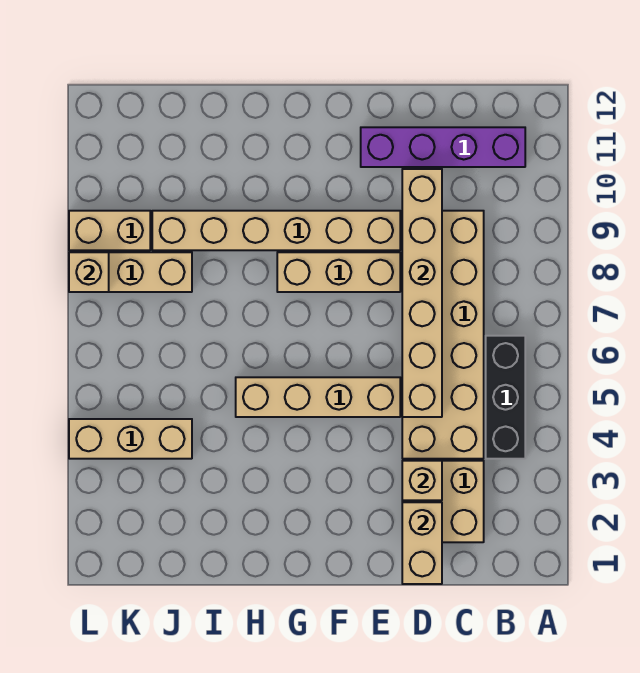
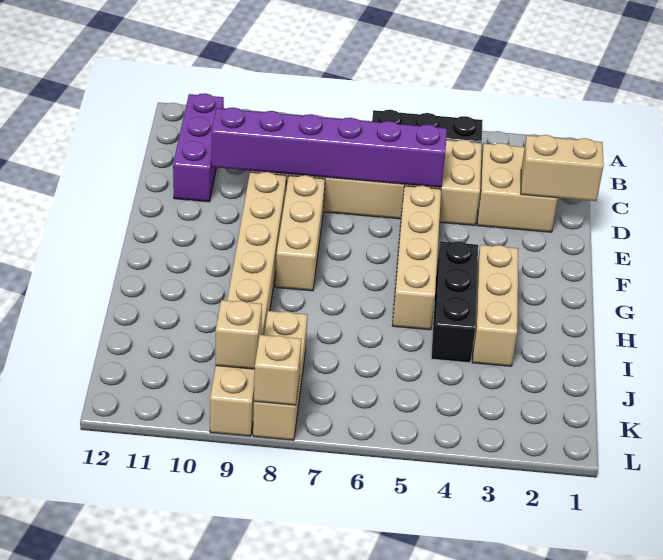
purple brick B11:E11 level 1 -> purple brick B11:D11 level 1
tan brick D3 level 2 -> tan brick K9 level 2
tan brick D5:D10 level 2 -> purple brick D5:D10 level 2
none -> black brick G4:I4 level 1
tan brick J4:L4 level 1 -> tan brick G3:I3 level 1

